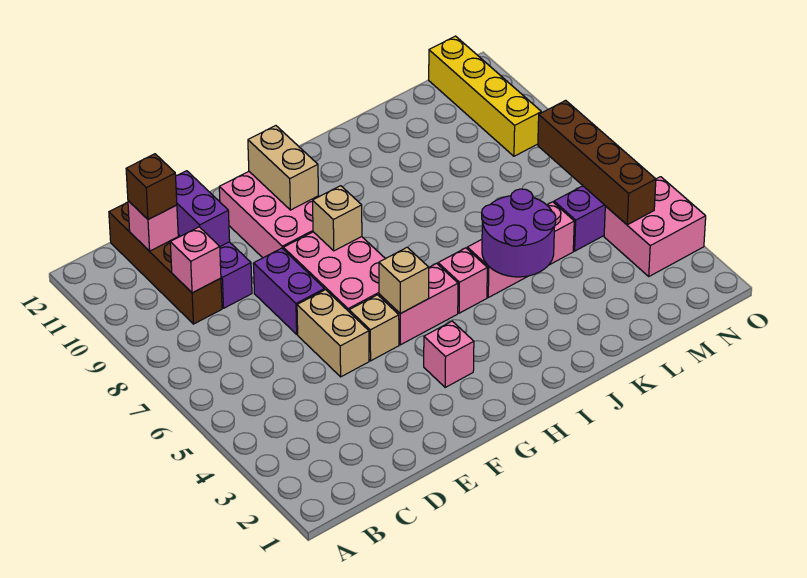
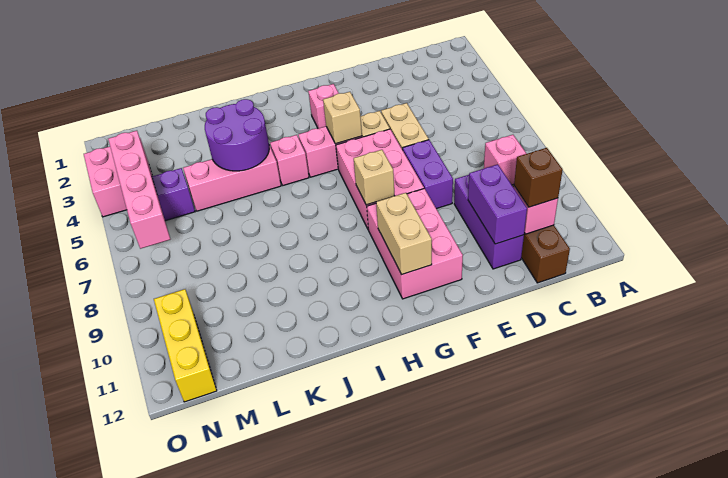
brown brick N4:N7 level 2 -> pink brick N4:N7 level 2
yellow brick N9:N12 level 1 -> yellow brick N10:N12 level 1

